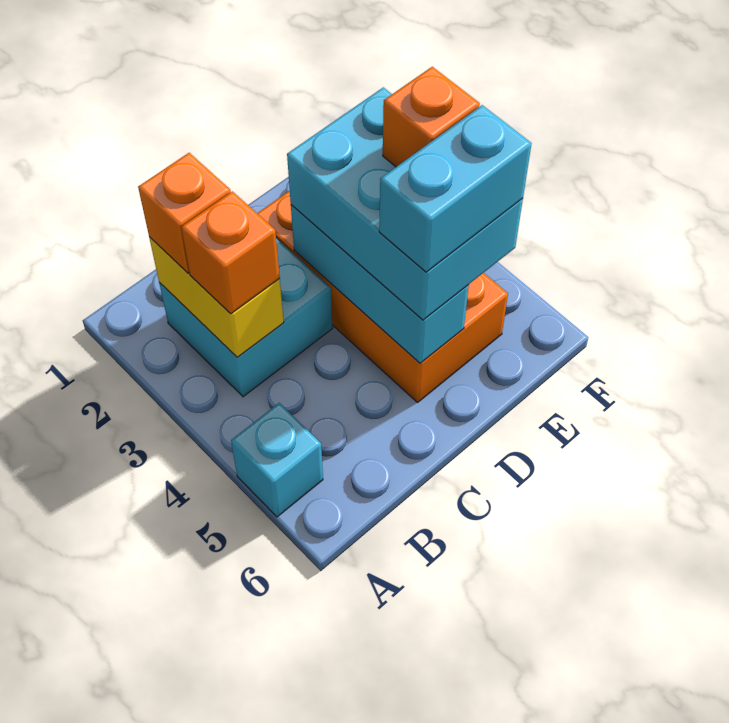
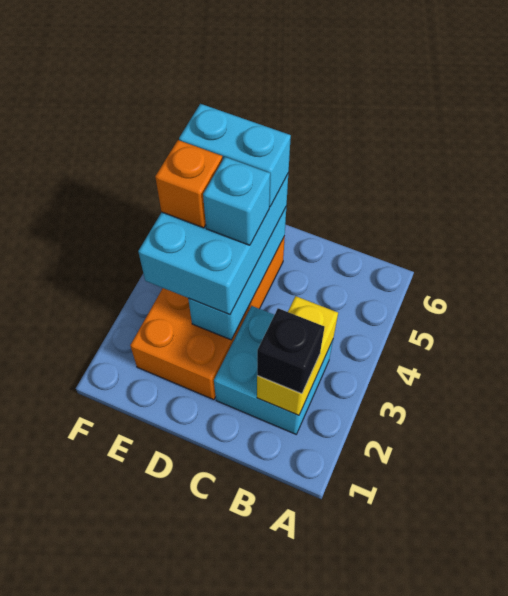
cyan brick A5 level 1 -> cyan brick D4 level 4
orange brick B2 level 3 -> black brick B2 level 3
orange brick B3 level 3 -> none

